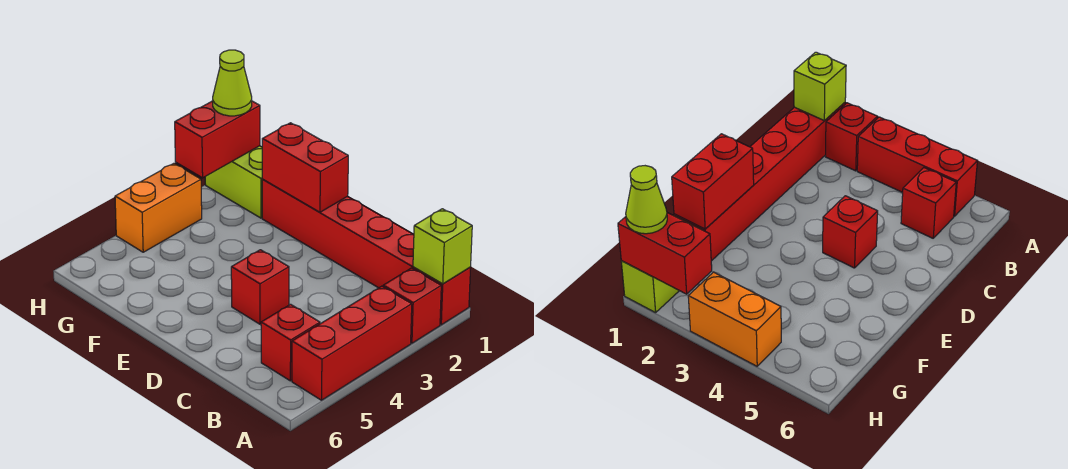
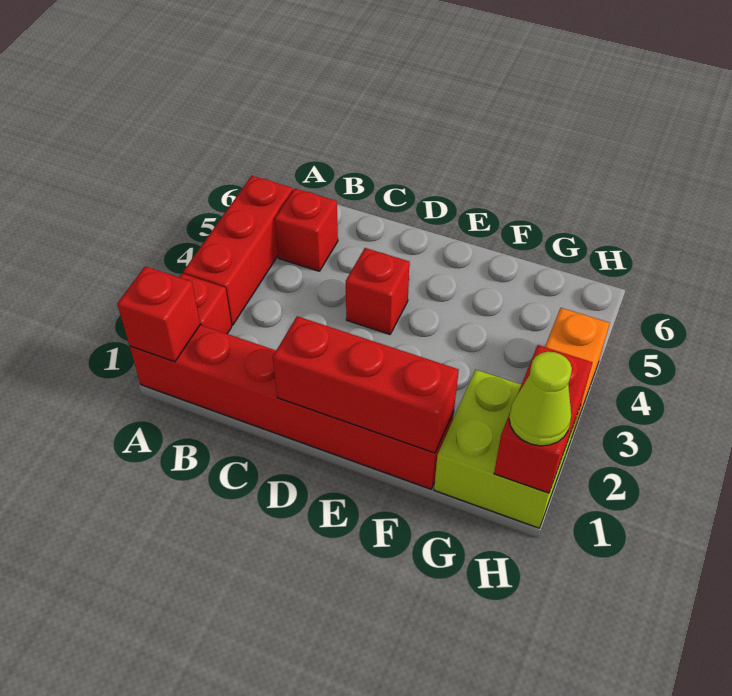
lime brick A1 level 2 -> red brick A1 level 2
red brick E1:F1 level 2 -> red brick D1:F1 level 2
lime brick G1:H1 level 1 -> lime brick G1:H2 level 1

